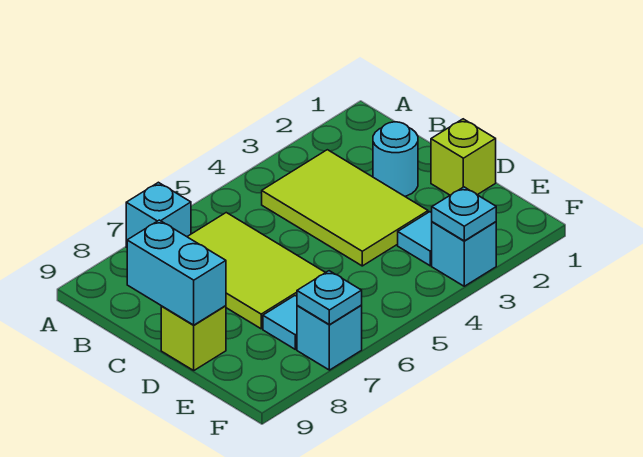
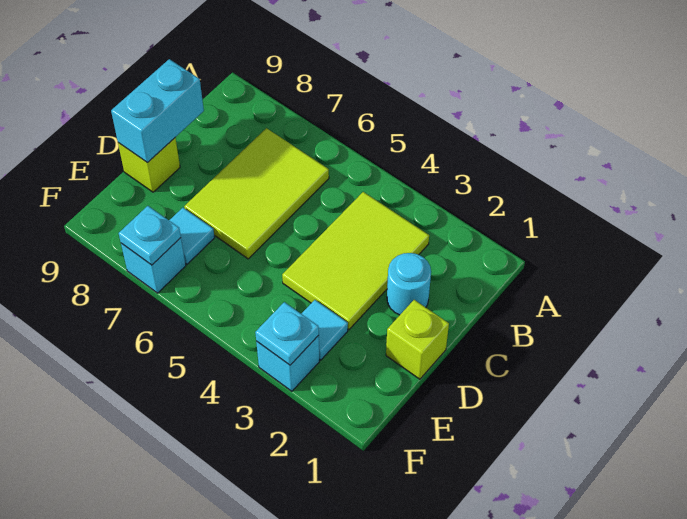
cyan brick A7 level 1 -> none

